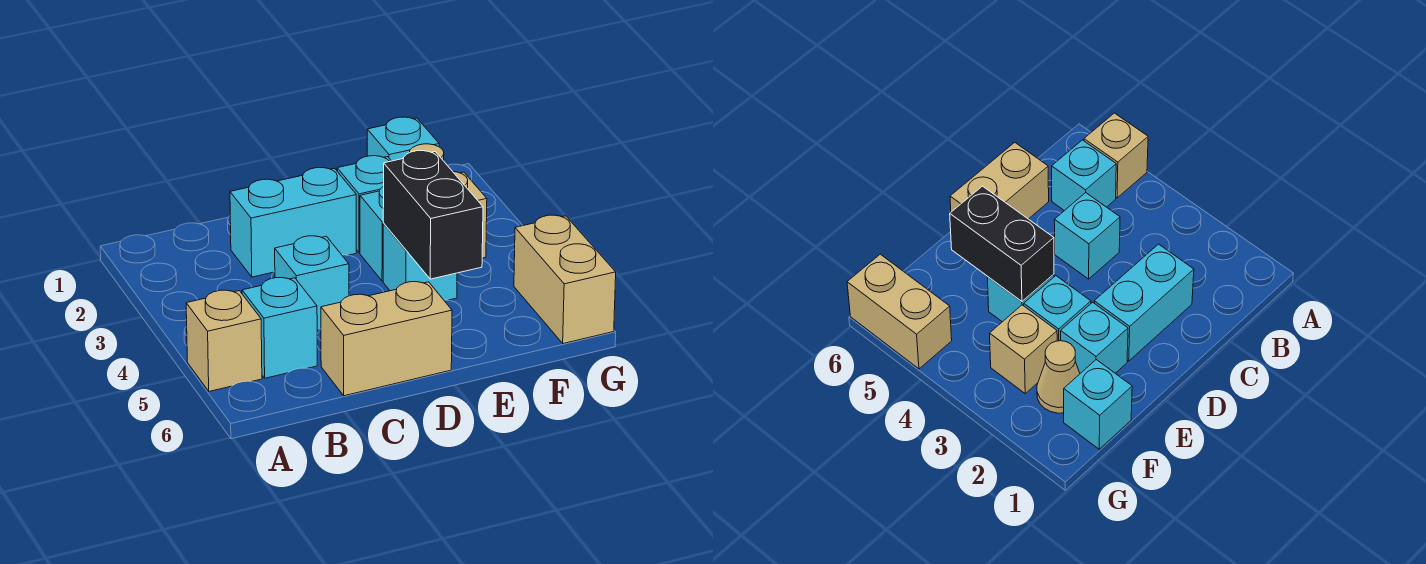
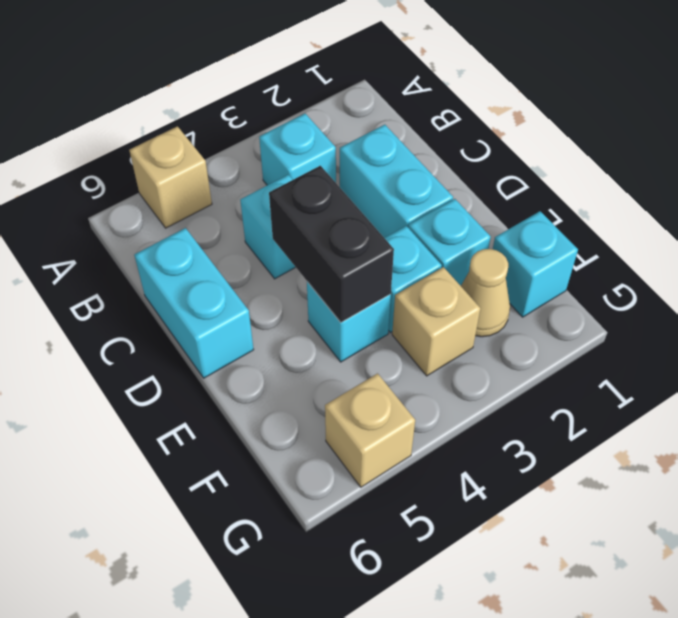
cyan brick B5 level 1 -> cyan brick B3 level 1
tan brick C6:D6 level 1 -> cyan brick C6:D6 level 1
black brick E4:E5 level 2 -> black brick D4:E4 level 2
tan brick G5:G6 level 1 -> tan brick G5 level 1

